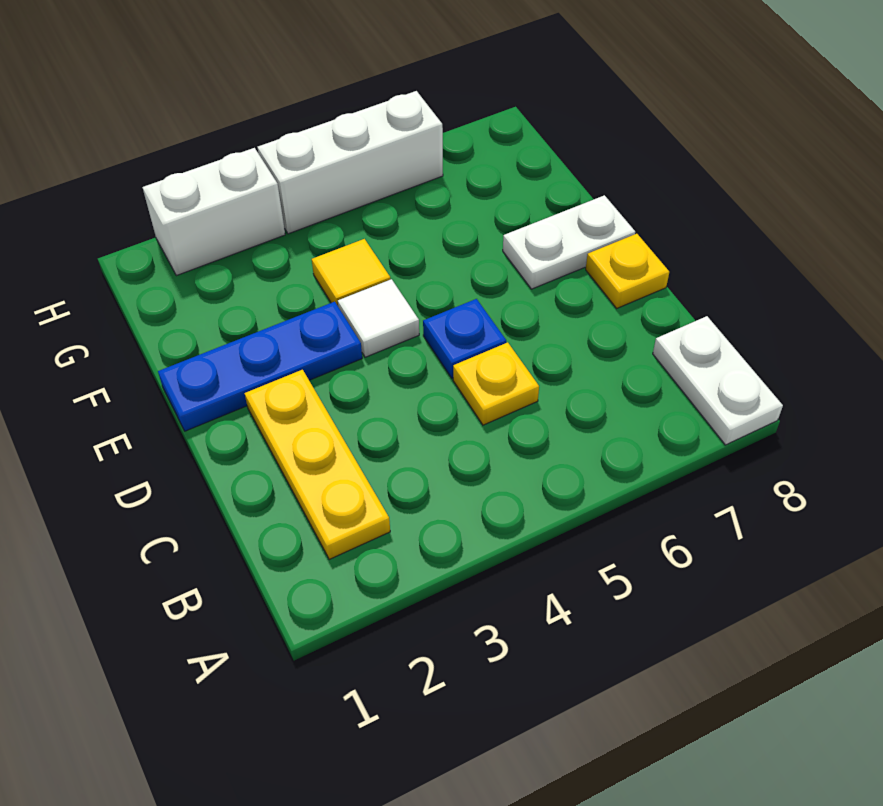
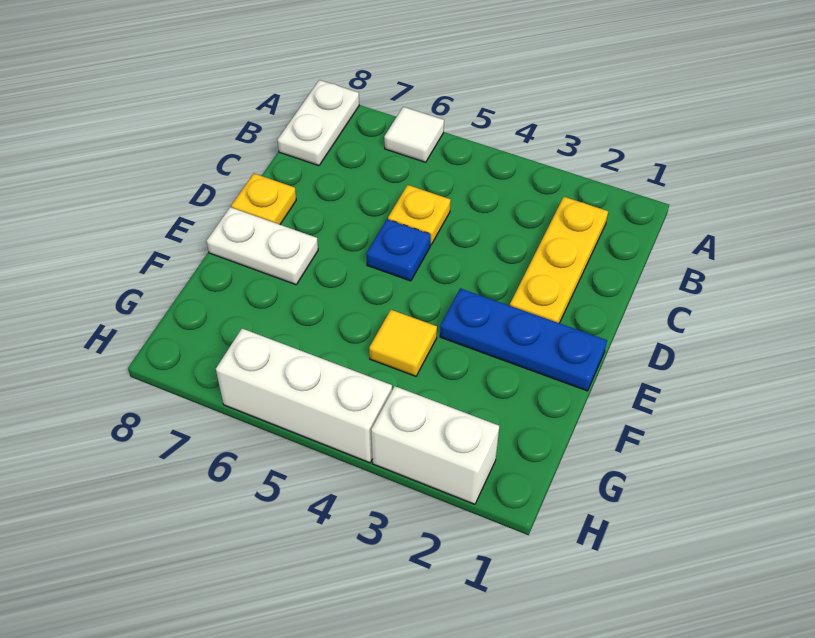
white tile E4 level 1 -> white tile A6 level 1

